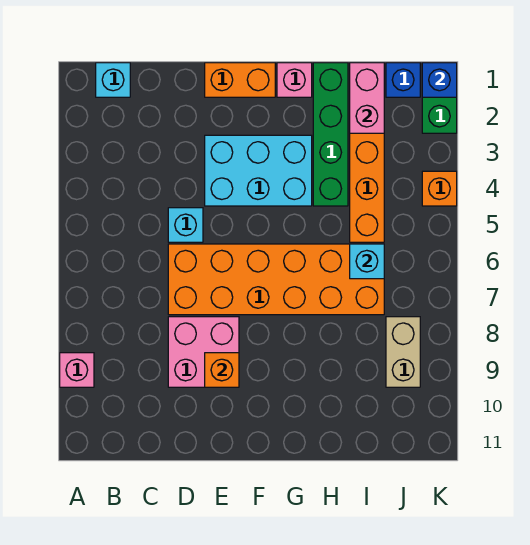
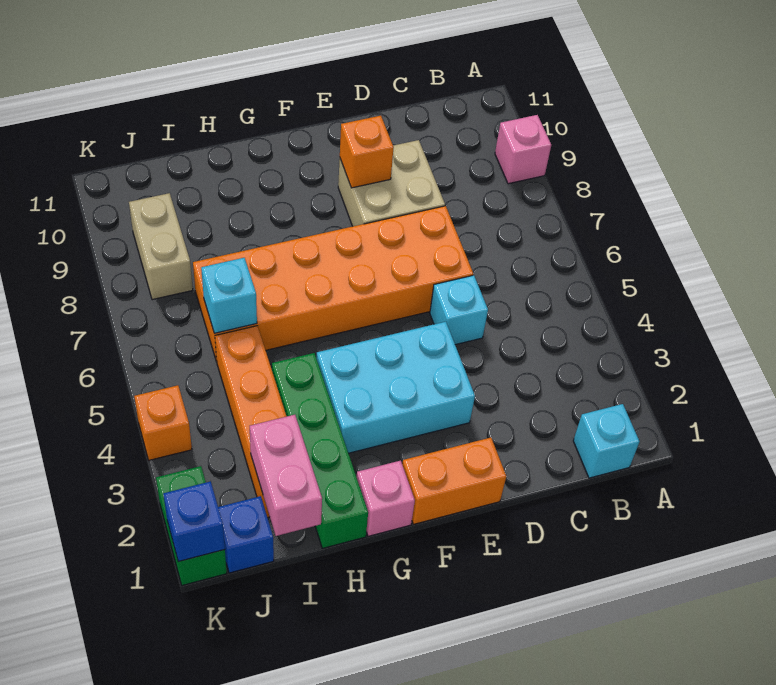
pink brick D8:E9 level 1 -> tan brick D8:E9 level 1

